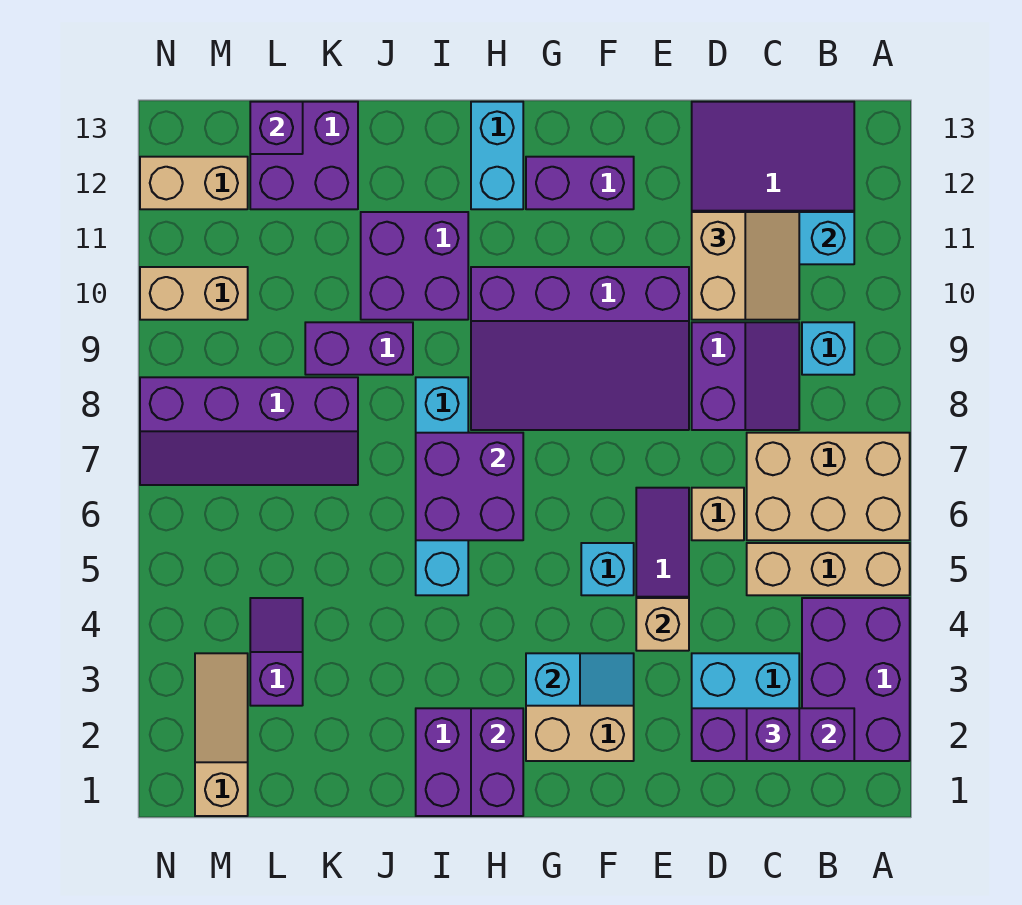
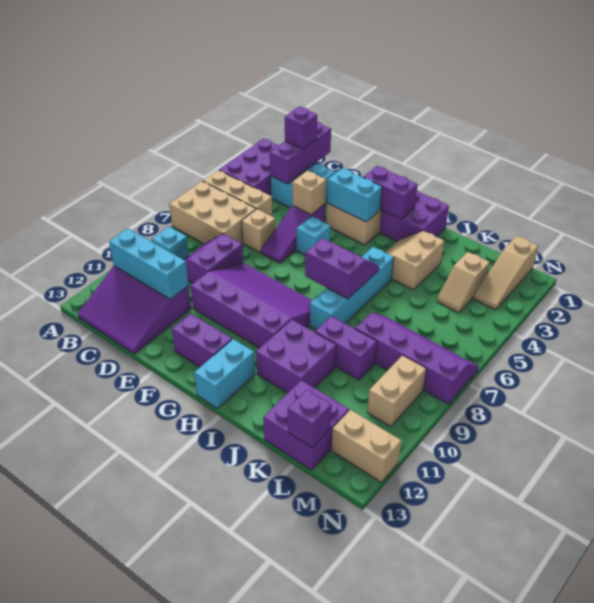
purple brick B2:D2 level 2 -> purple brick C1:C3 level 2
tan slope C10:D11 level 3 top D -> tan slope I3:J4 level 1 top J
cyan slope F3:G3 level 2 top G -> cyan brick F3:G3 level 2
purple brick H1:H2 level 2 -> purple brick G2:H2 level 2
purple brick H6:I7 level 2 -> purple slope H6:I7 level 2 top 7
purple slope L3:L4 level 1 top 3 -> tan slope L3:L4 level 1 top 3
tan brick M10:N10 level 1 -> tan brick M9:M10 level 1

